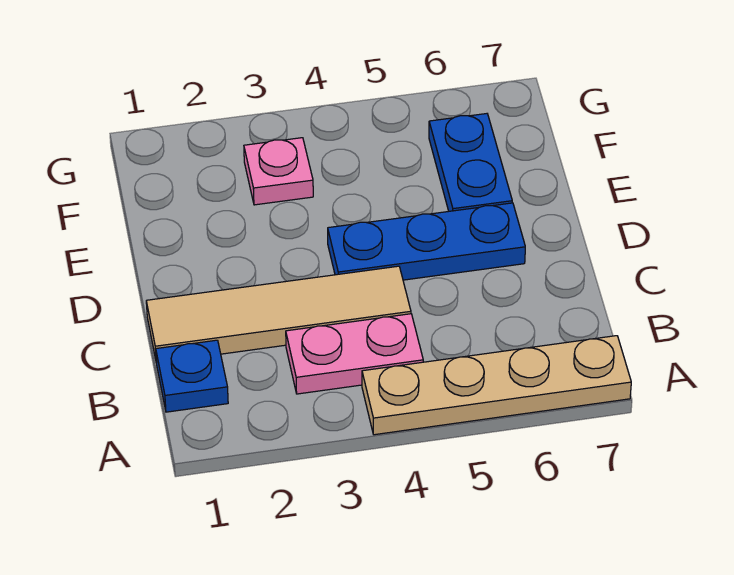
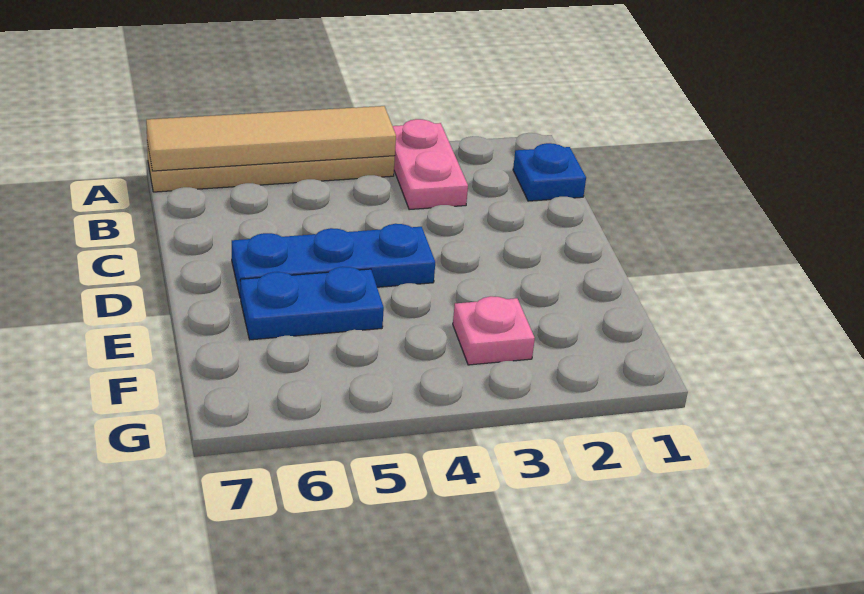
pink plate B3:B4 level 1 -> pink plate A3:B3 level 1
tan tile C1:C4 level 1 -> tan tile A4:A7 level 2
blue plate E6:F6 level 1 -> blue plate E5:E6 level 1

